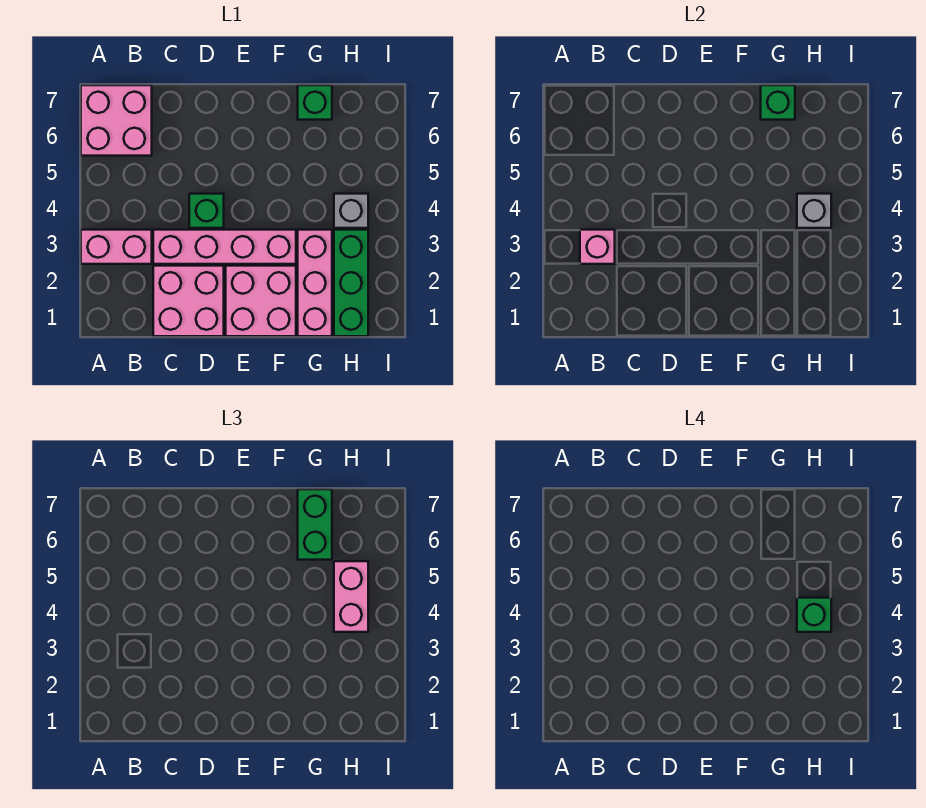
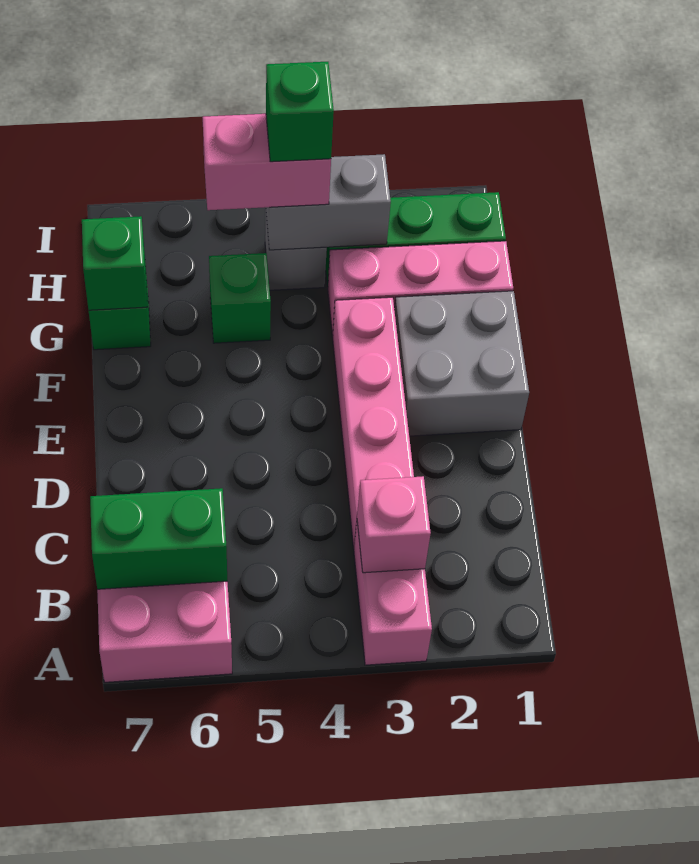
pink brick C1:D2 level 1 -> none
green brick D4 level 1 -> green brick G5 level 1
pink brick E1:F2 level 1 -> grey brick E1:F2 level 1
green brick G6:G7 level 3 -> green brick B6:B7 level 2
grey brick H4 level 2 -> grey brick H3:H4 level 2

